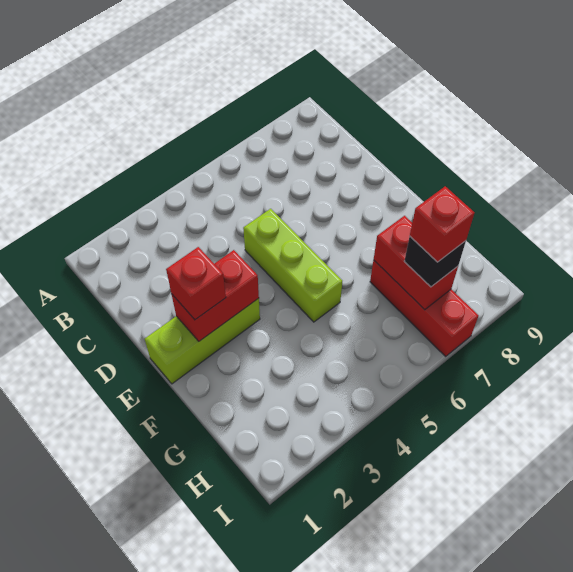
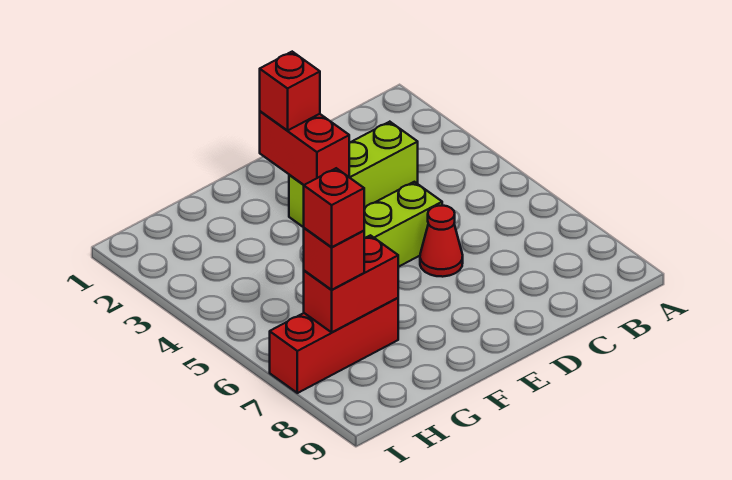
none -> red cone D6 level 1
lime brick E1:E3 level 1 -> lime brick C3:E3 level 1
black brick H7 level 3 -> red brick H7 level 3

